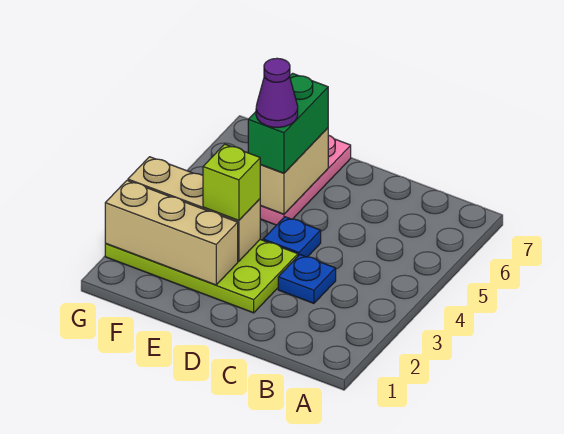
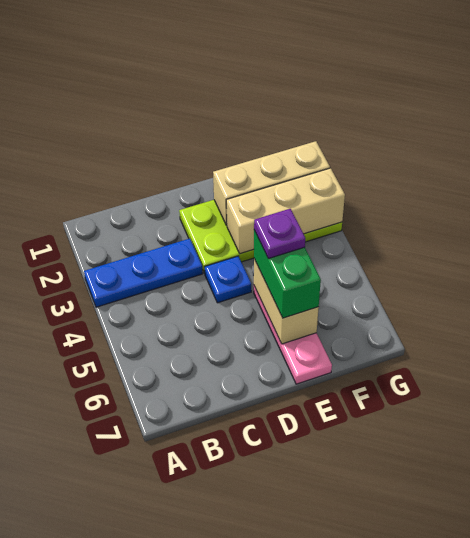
blue plate C3 level 1 -> blue plate A3:C3 level 1
lime brick E3 level 3 -> none
purple cone E5 level 4 -> purple plate E5 level 4

